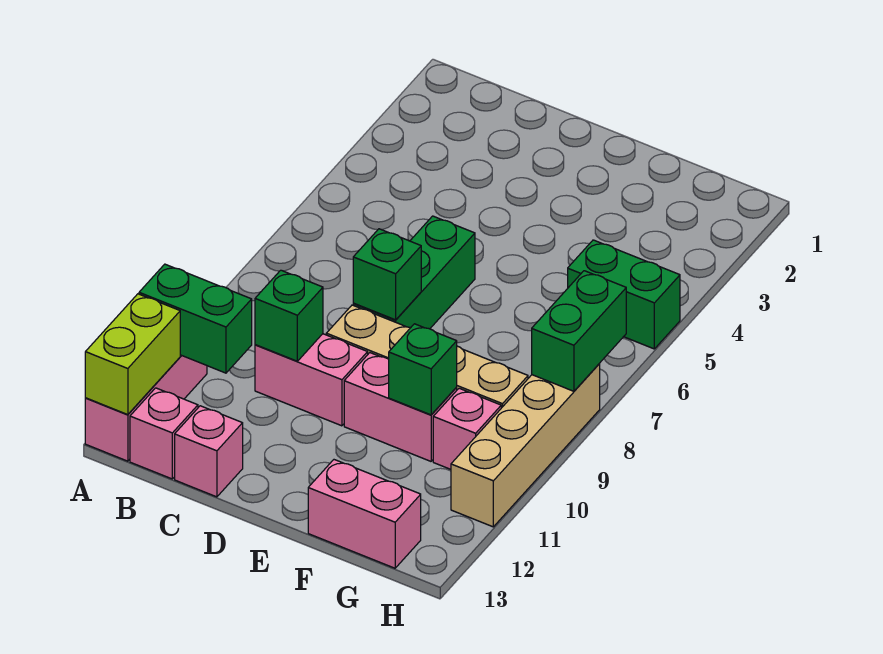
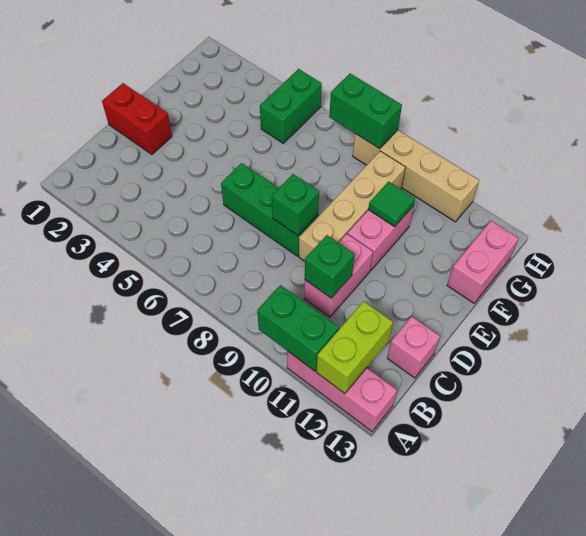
green brick A11:B11 level 2 -> green brick A10:A11 level 2
lime brick A12:A13 level 2 -> lime brick A12:B12 level 2
pink brick B13 level 1 -> none
none -> red brick D1:D2 level 1
green brick F10 level 2 -> green tile F10 level 2
pink brick G10 level 1 -> none

